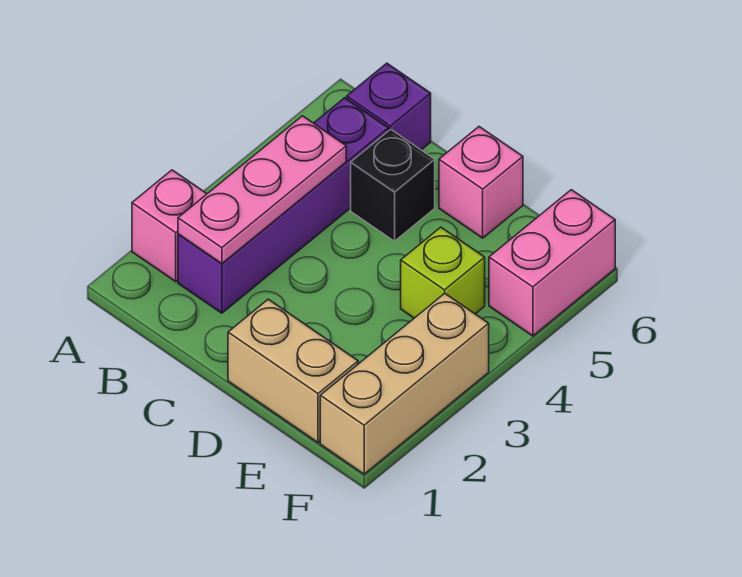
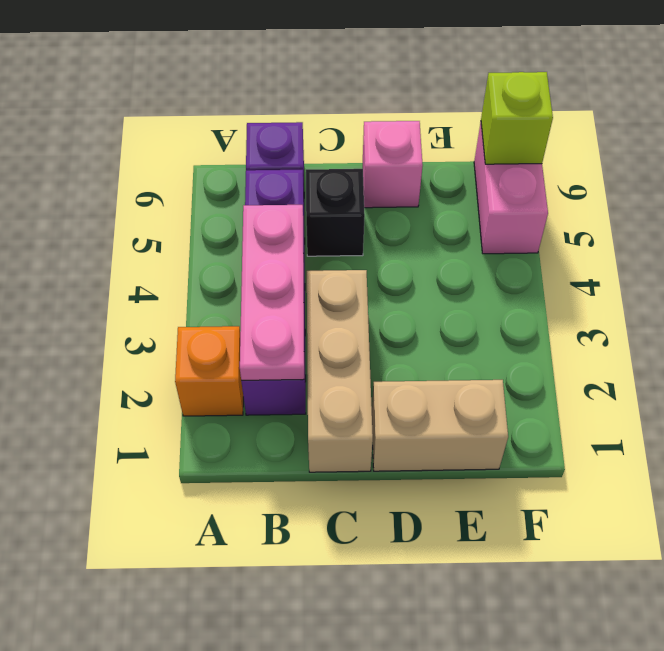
pink brick A2 level 1 -> orange brick A2 level 1
lime brick E4 level 1 -> lime brick F6 level 2
tan brick F1:F3 level 1 -> tan brick C1:C3 level 1

